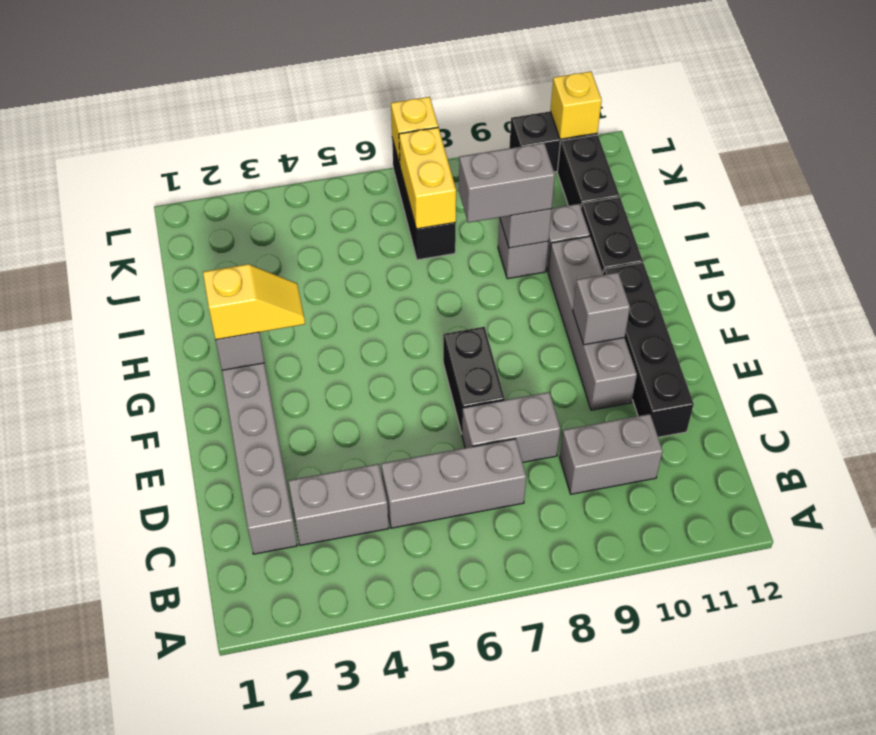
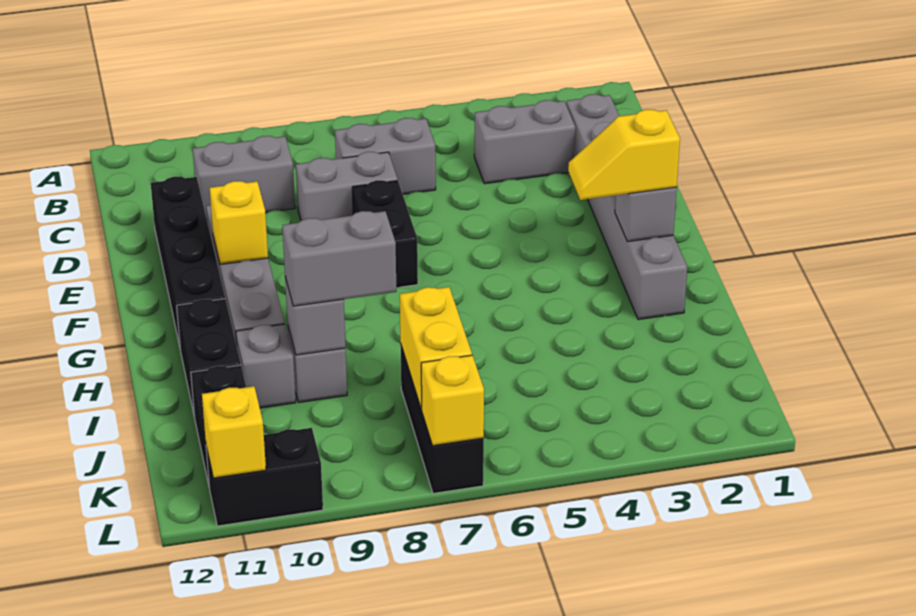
grey brick C5:C7 level 1 -> grey brick C6:C7 level 1
grey brick F10 level 2 -> yellow brick F10 level 2

